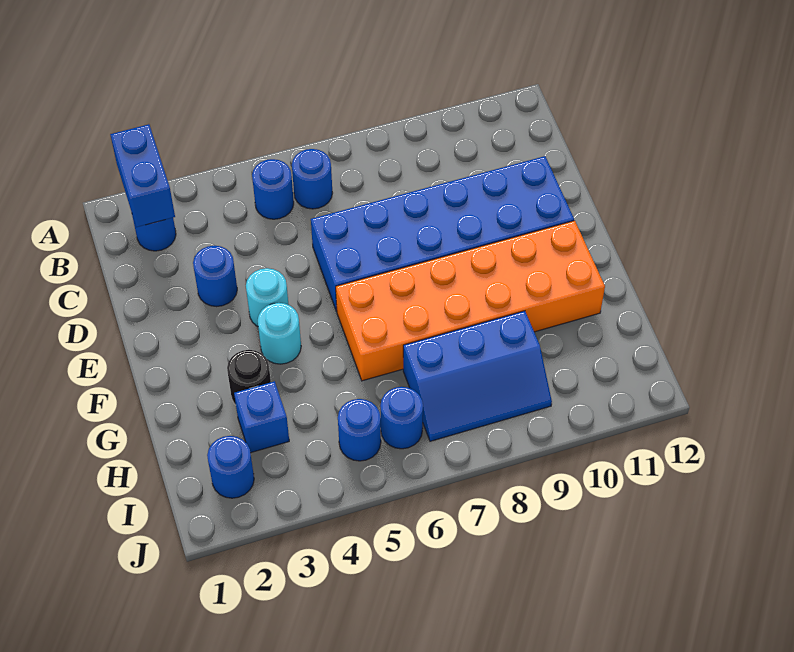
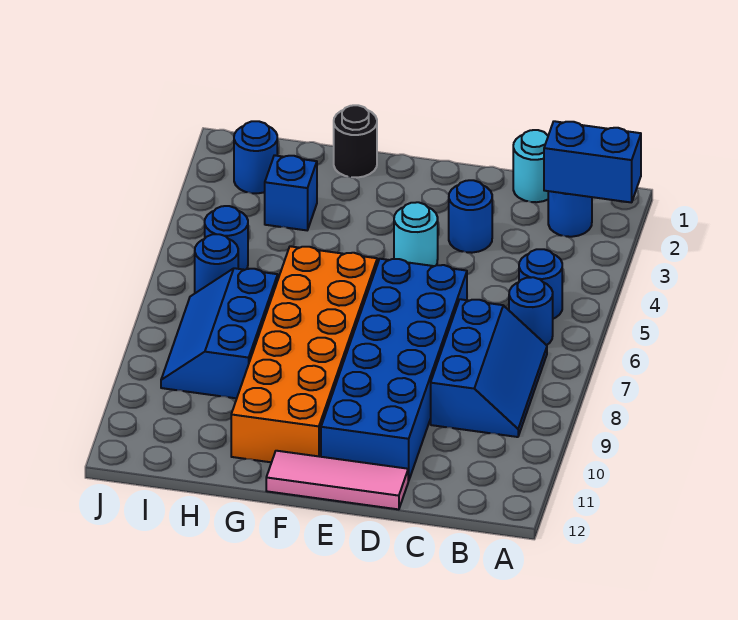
none -> blue slope B7:C9 level 1 top C
none -> pink tile D12:F12 level 1
cyan round brick F4 level 1 -> cyan round brick C1 level 1
black round brick G3 level 1 -> black round brick G1 level 1

